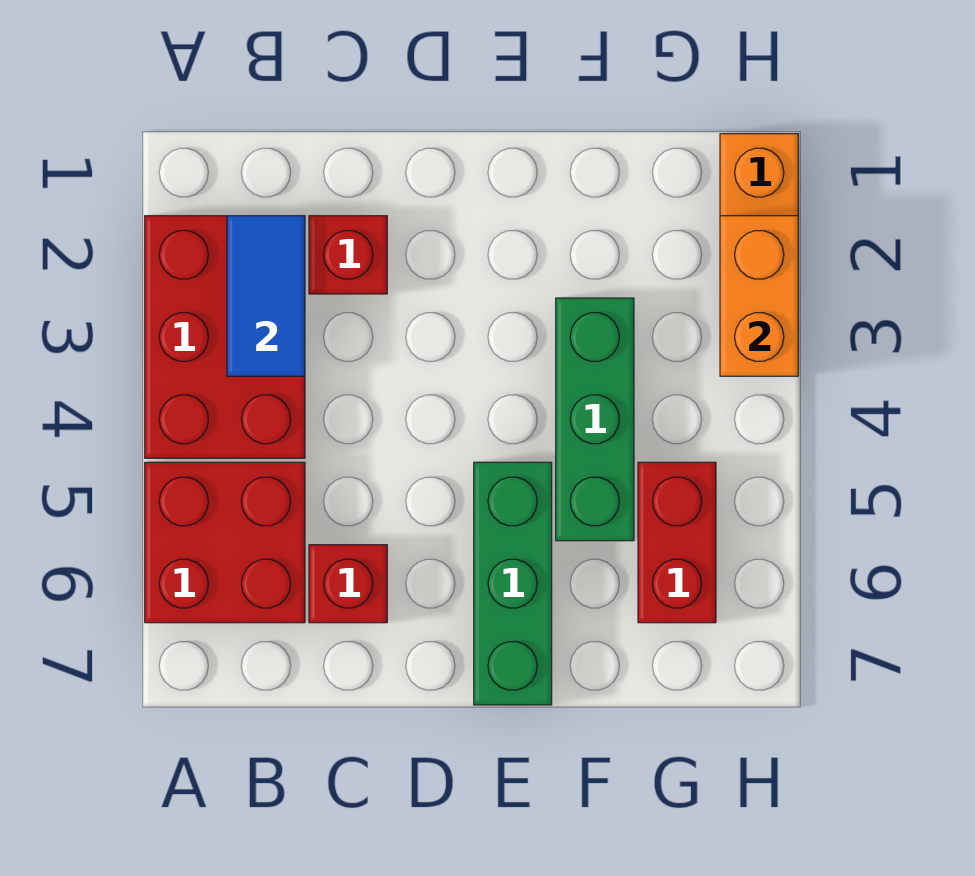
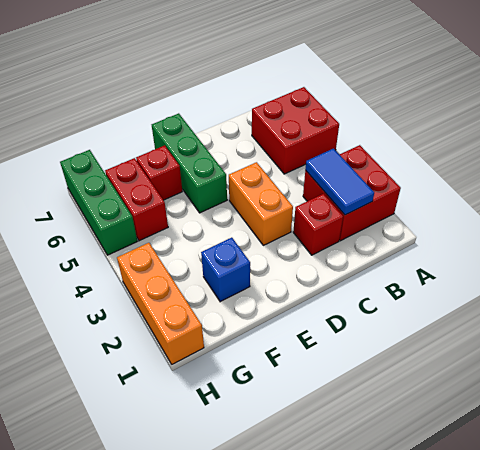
red brick A2:B4 level 1 -> red brick A2:B3 level 1
red brick C6 level 1 -> red brick F6 level 1
none -> blue brick F2 level 1
green brick F3:F5 level 1 -> green brick H5:H7 level 1
orange brick H2:H3 level 2 -> orange brick D3:D4 level 1

